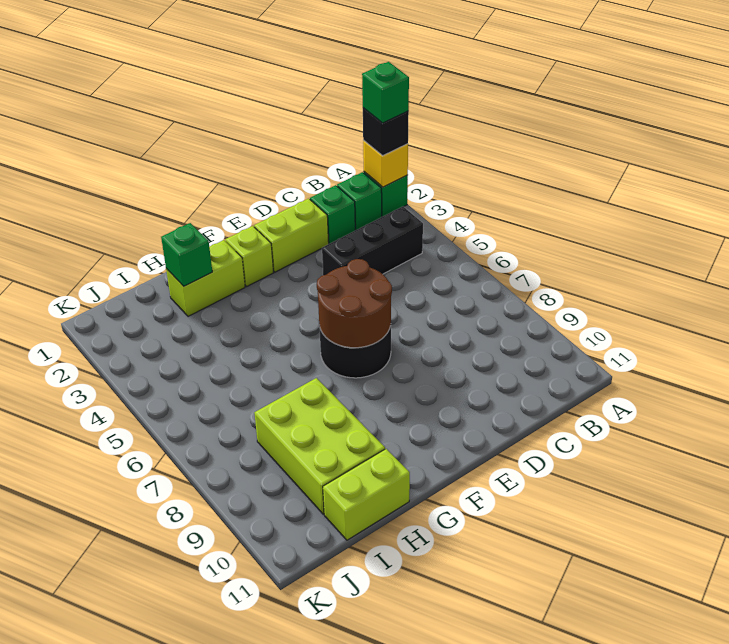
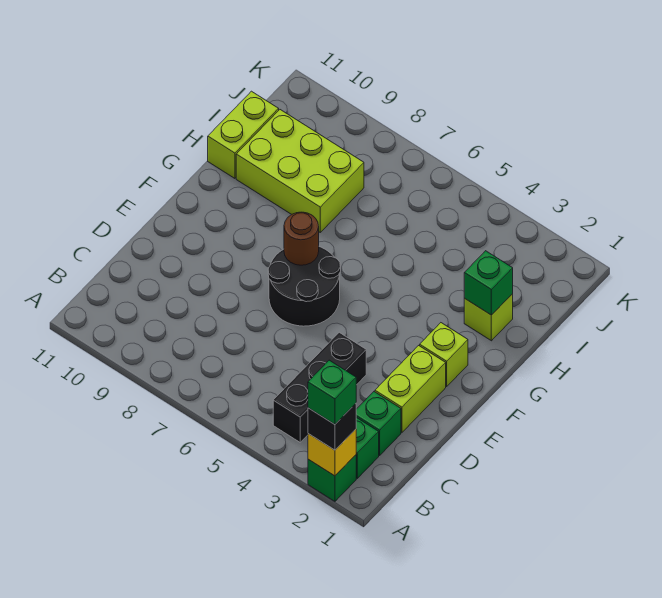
brown round brick E6:F7 level 2 -> brown round brick F7 level 2
lime brick G2:H2 level 1 -> lime brick H2 level 1

